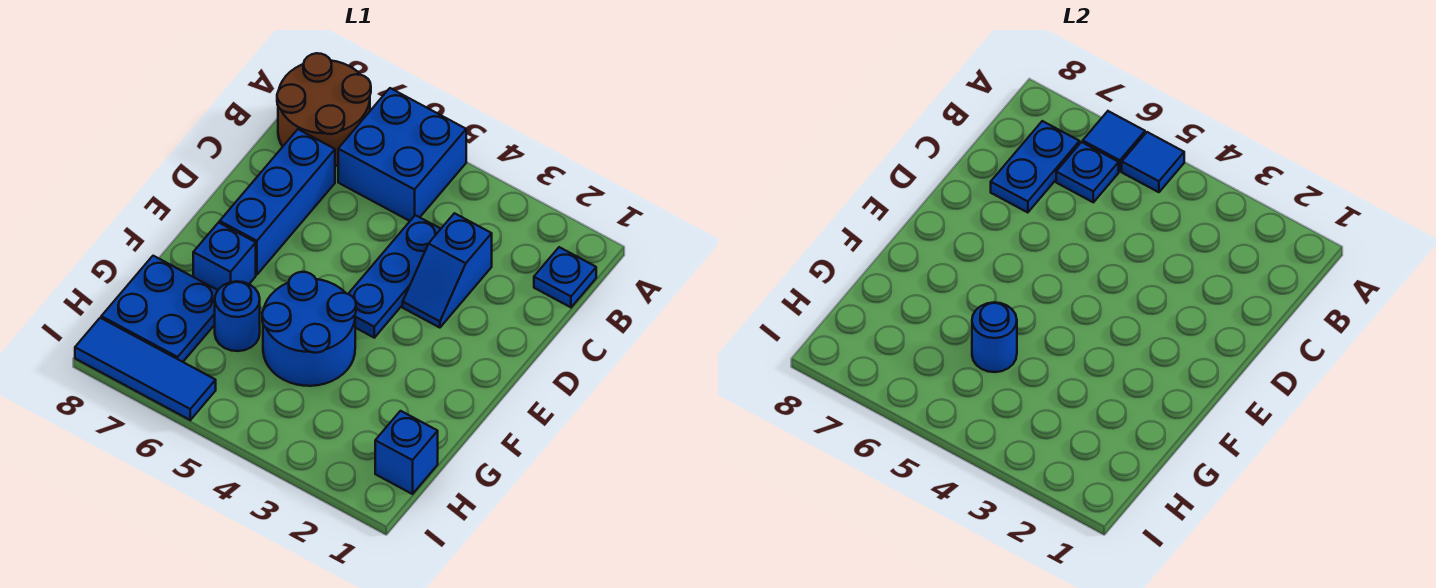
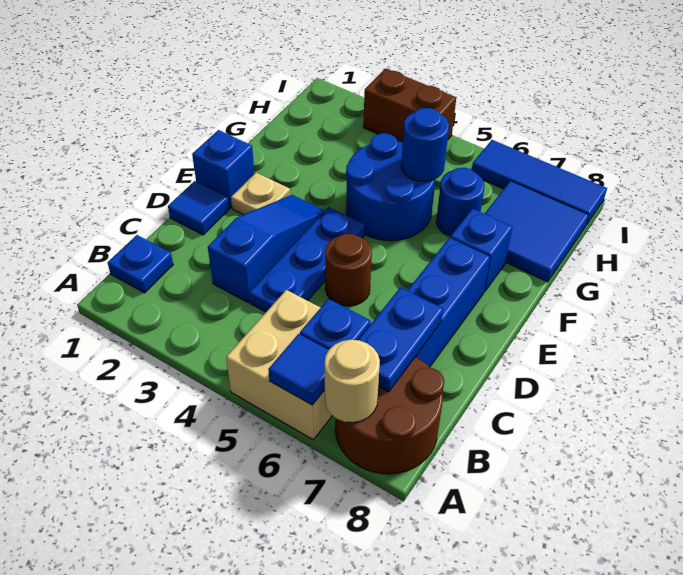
blue brick A5:B6 level 1 -> tan brick A5:B6 level 1
blue tile A5 level 2 -> blue tile D1 level 1
none -> tan round brick A7 level 2
blue slope C3:D3 level 1 top C -> blue slope C3:E3 level 1 top C
none -> brown round brick D5 level 1
none -> tan plate E2 level 1
blue plate G7:H8 level 1 -> blue tile G7:H8 level 1
blue brick H1 level 1 -> blue brick E1 level 1
none -> brown brick I3:I4 level 1

